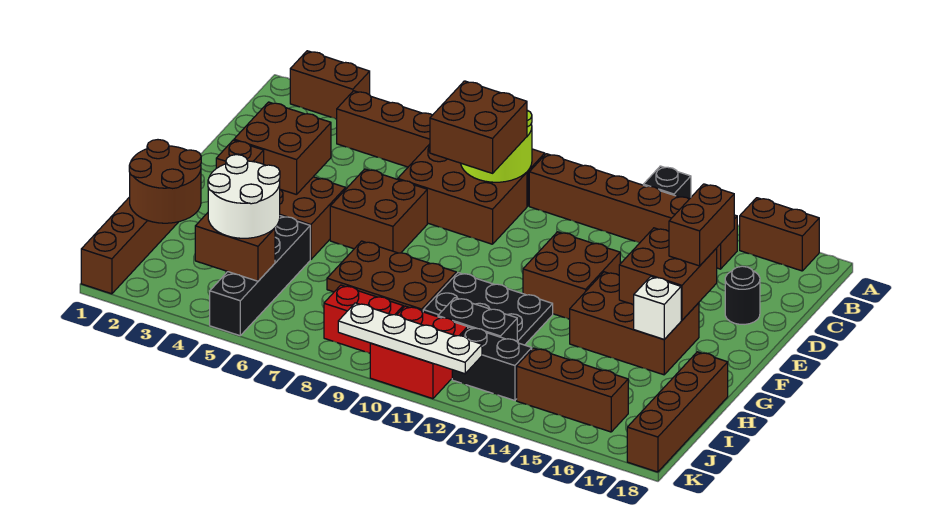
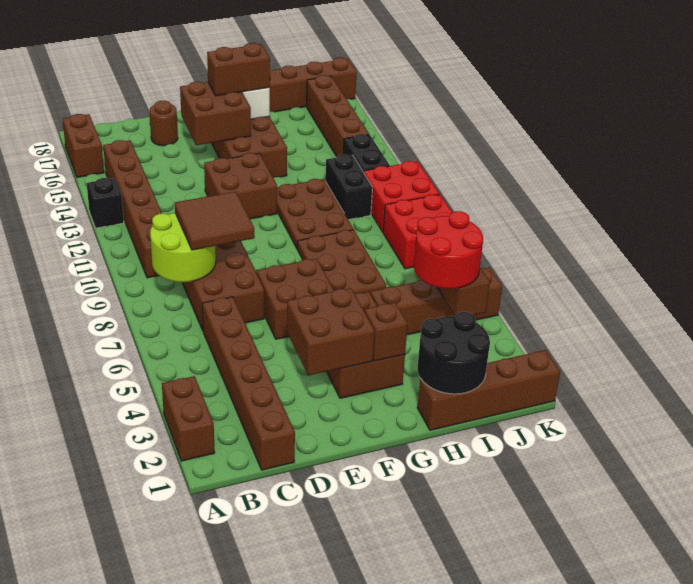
brown brick B4:B9 level 1 -> brown brick C1:C6 level 1
brown brick C8:D9 level 3 -> brown tile C8:D9 level 3
brown brick D16:E16 level 3 -> brown brick F16:G16 level 3
black round brick D17 level 1 -> brown round brick D17 level 1
black plate G10:H12 level 1 -> brown plate G10:H12 level 1
brown round brick H1:I2 level 2 -> black round brick H1:I2 level 2
black brick H5:K5 level 1 -> brown brick H5:K5 level 1
white round brick I4:J5 level 3 -> red round brick I4:J5 level 3
red brick J8:J9 level 1 -> red brick J8:K9 level 1
brown brick J14:J16 level 1 -> brown brick J14:J17 level 1
white plate K9:K12 level 2 -> none

